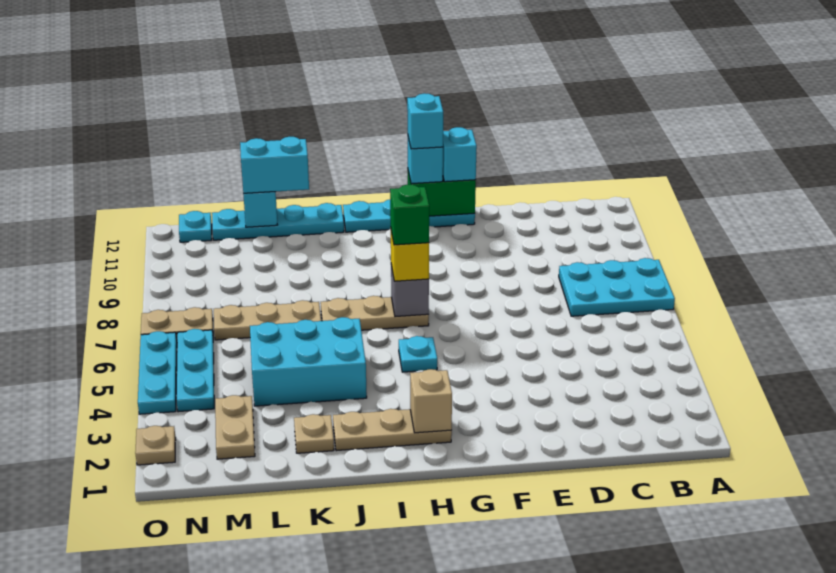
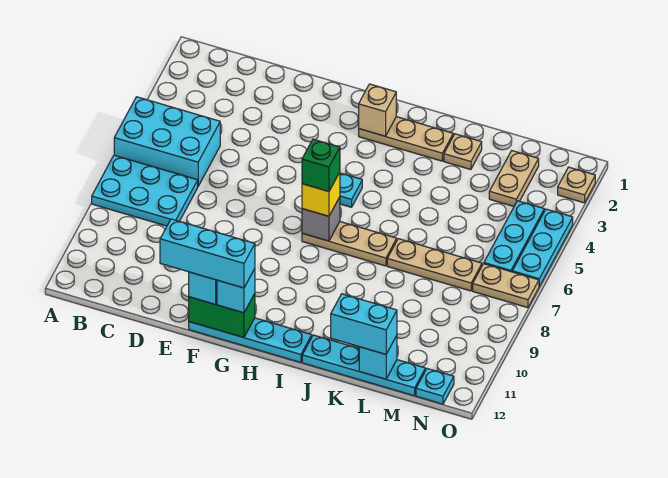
cyan brick G12 level 4 -> cyan brick E12:G12 level 4
cyan brick J4:L5 level 1 -> cyan brick A5:C6 level 1

